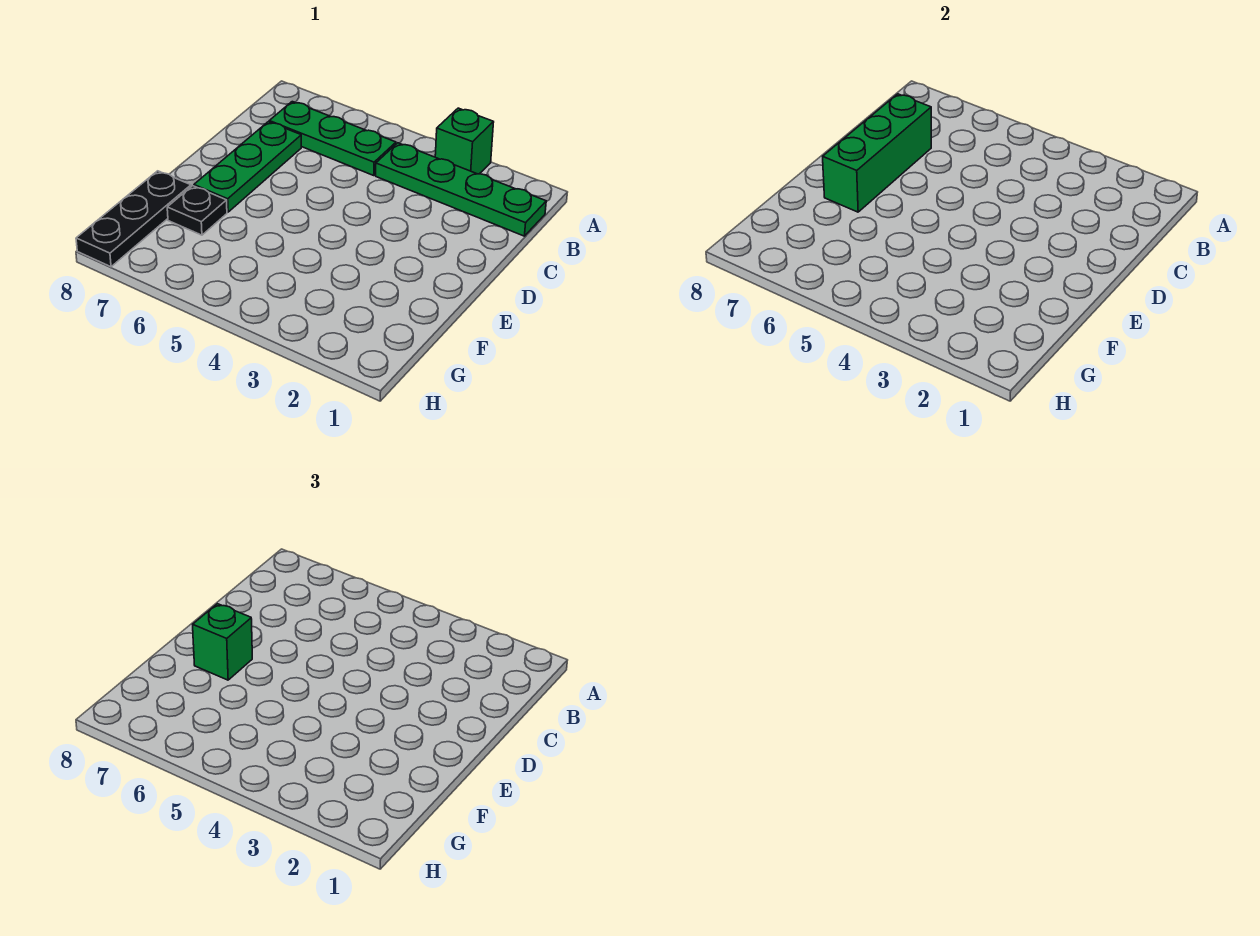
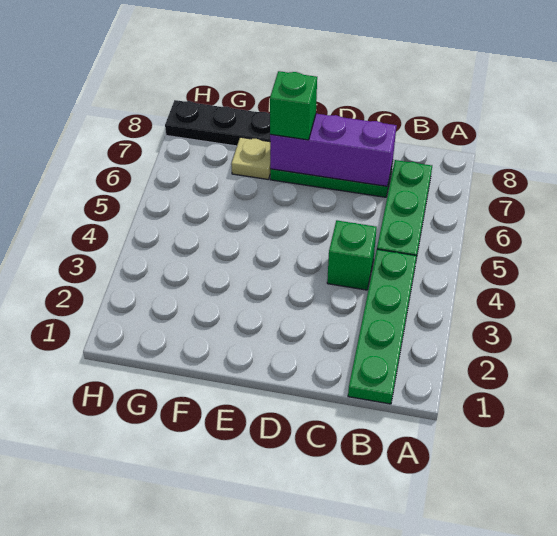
green brick A3 level 1 -> green brick C4 level 1
green brick C7:E7 level 2 -> purple brick C7:E7 level 2
black plate F7 level 1 -> tan plate F7 level 1

